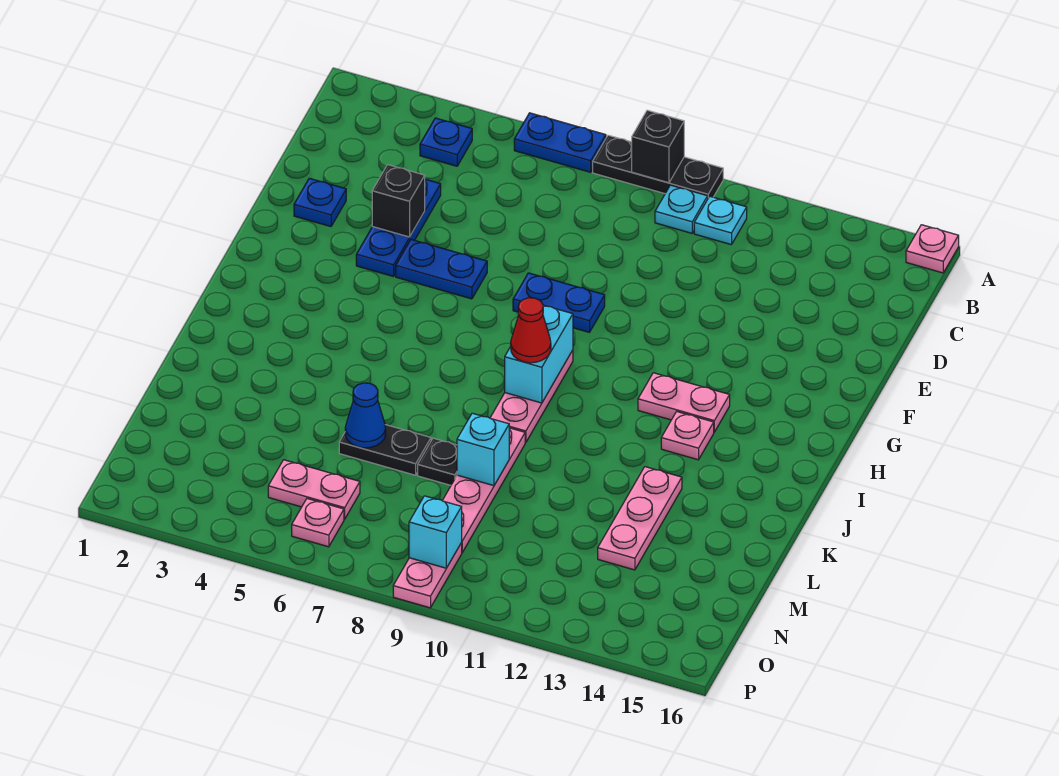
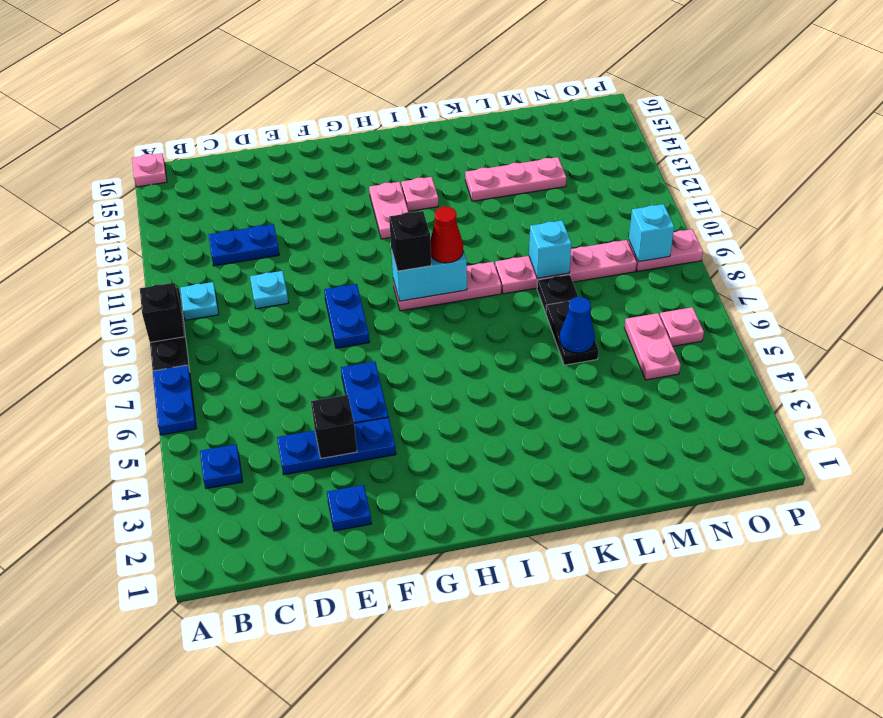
cyan plate B11 level 1 -> cyan plate D10 level 1
none -> blue plate C12:D12 level 1
none -> black brick H9 level 3

